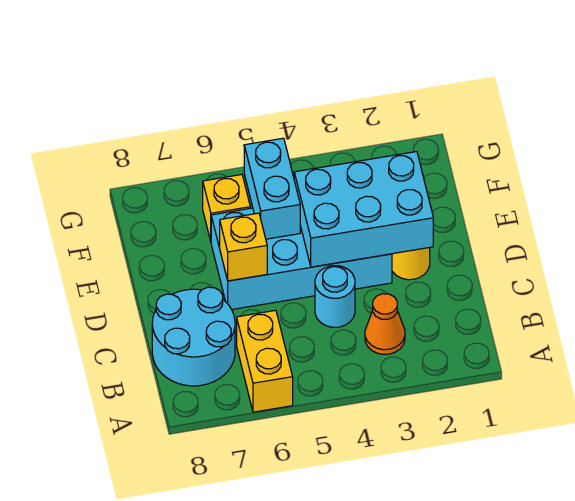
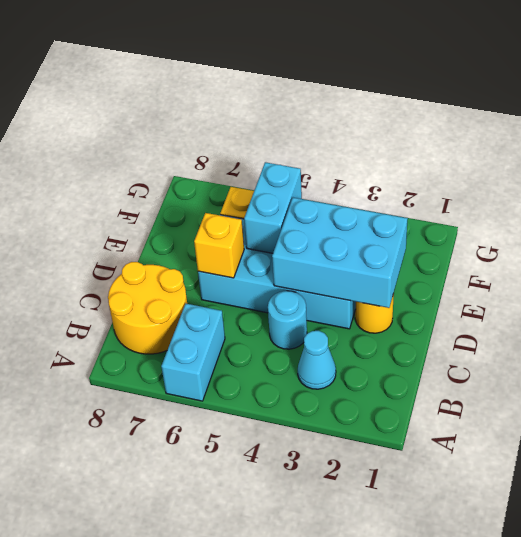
yellow brick A6:B6 level 1 -> cyan brick A6:B6 level 1
orange cone B3 level 1 -> cyan cone B3 level 1
cyan round brick B7:C8 level 1 -> yellow round brick B7:C8 level 1

